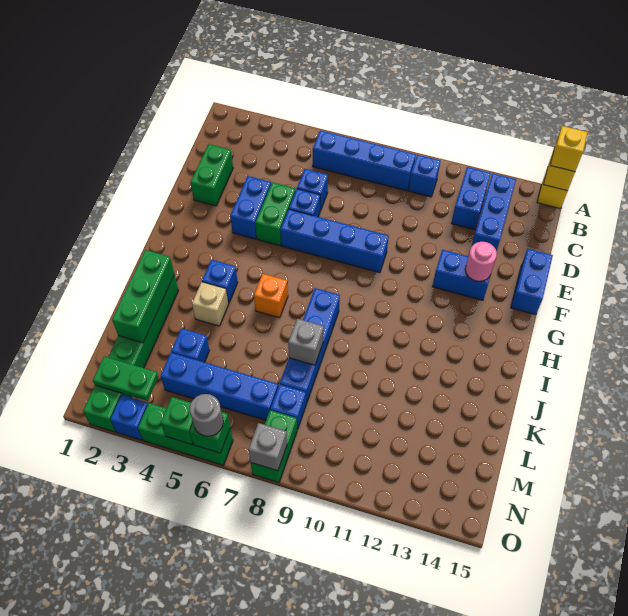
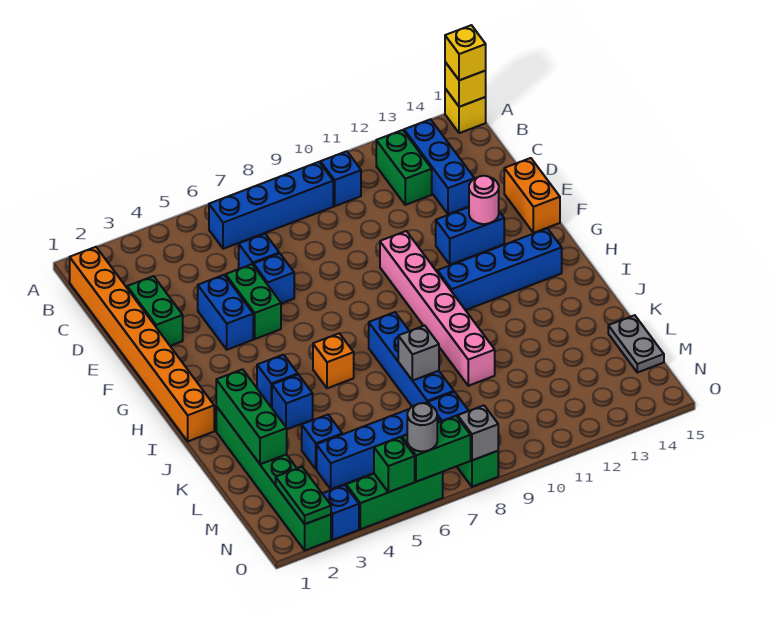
none -> orange brick B1:I1 level 1
blue brick B12:C12 level 1 -> green brick B12:C12 level 1
blue brick E15:F15 level 1 -> orange brick E15:F15 level 1
blue brick F6:F9 level 1 -> blue brick H11:H14 level 1
none -> pink brick F10:K10 level 1
tan brick J4 level 1 -> blue brick J4 level 1
none -> grey plate L15:M15 level 1
green plate N2:N3 level 2 -> green plate N2:O2 level 2
green brick O6 level 2 -> green brick O6:O7 level 2

